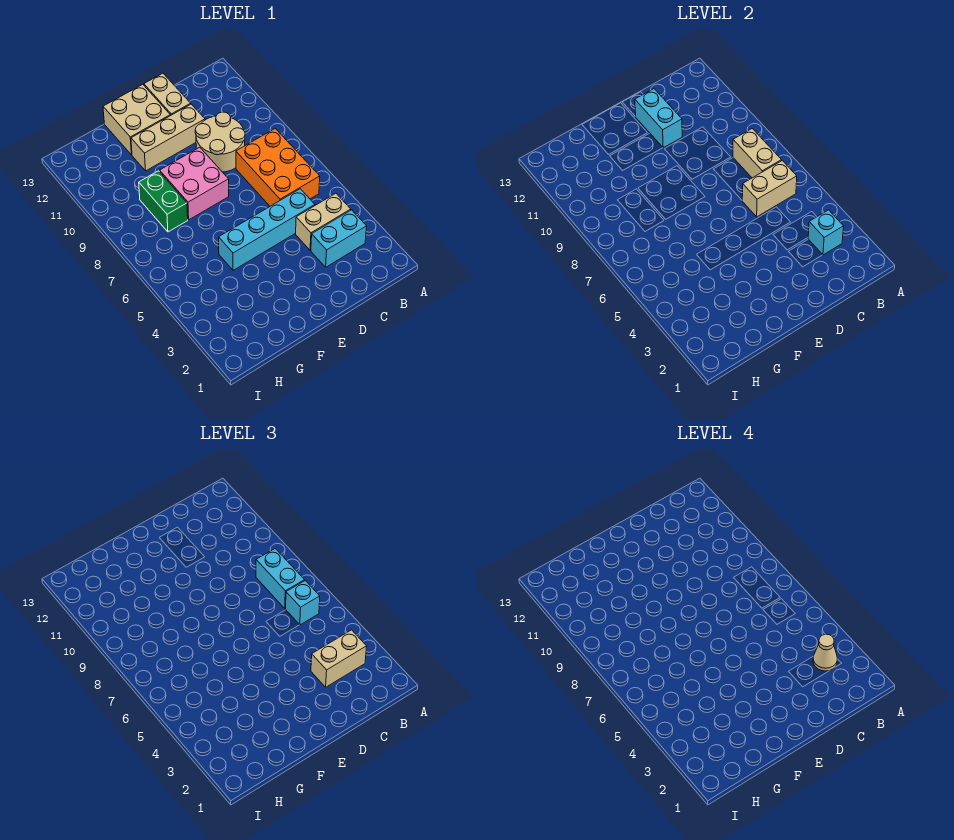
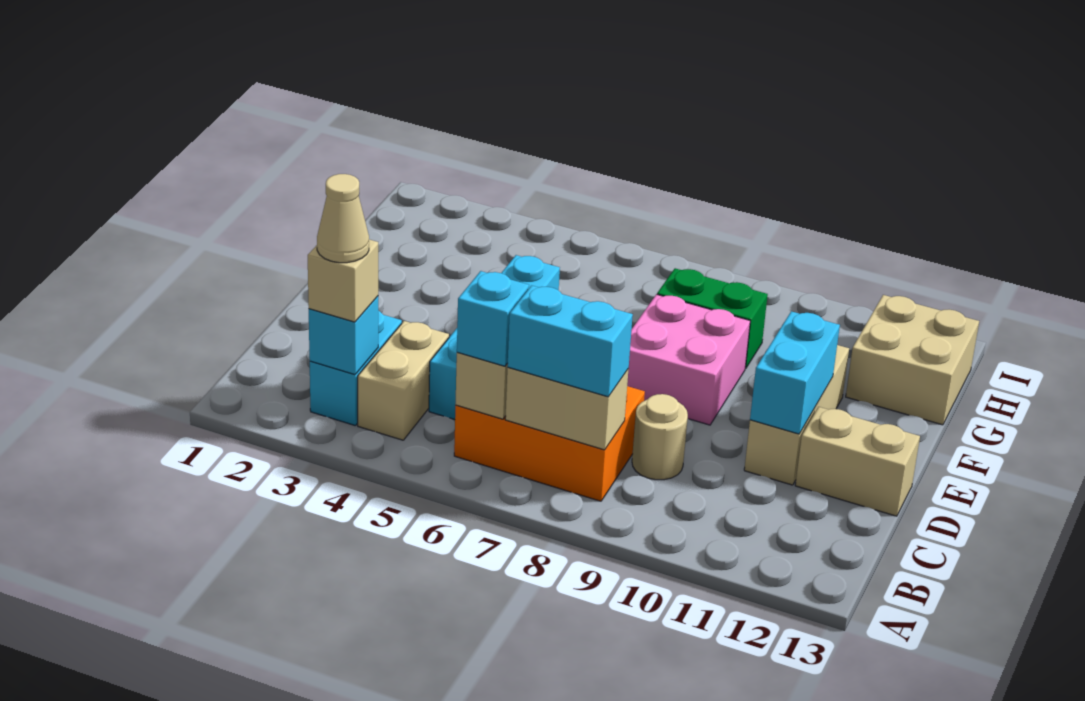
tan brick B3:C3 level 3 -> tan brick B3 level 3
tan round brick C9:D10 level 1 -> tan round brick C9 level 1
cyan brick D11:D12 level 2 -> cyan brick D11:E11 level 2
tan brick E12:F13 level 1 -> tan brick G12:H13 level 1

